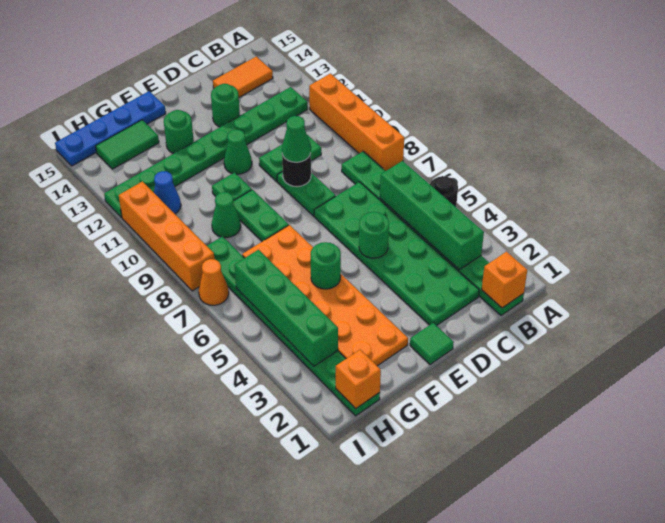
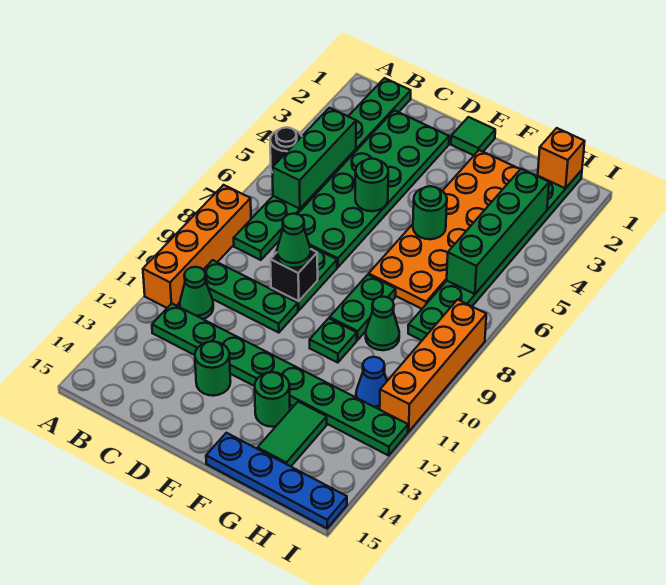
orange brick B1 level 2 -> none
green brick B3:B6 level 2 -> green brick B4:B6 level 2
orange tile B14:C14 level 1 -> none
green plate C10:D10 level 1 -> green plate B10:D10 level 1
black round brick D9 level 2 -> black brick D9 level 2
green cone E11 level 1 -> green cone B11 level 1
green tile G14:H14 level 1 -> green tile G13:G14 level 1
orange cone I7 level 1 -> none

